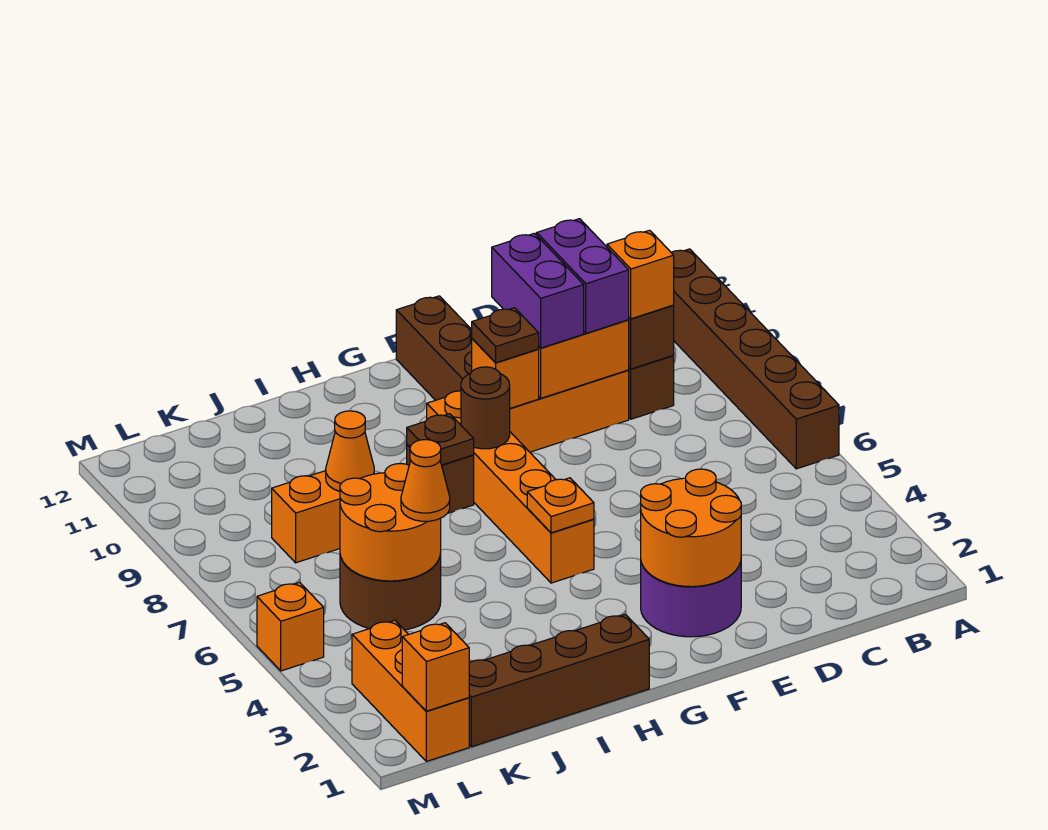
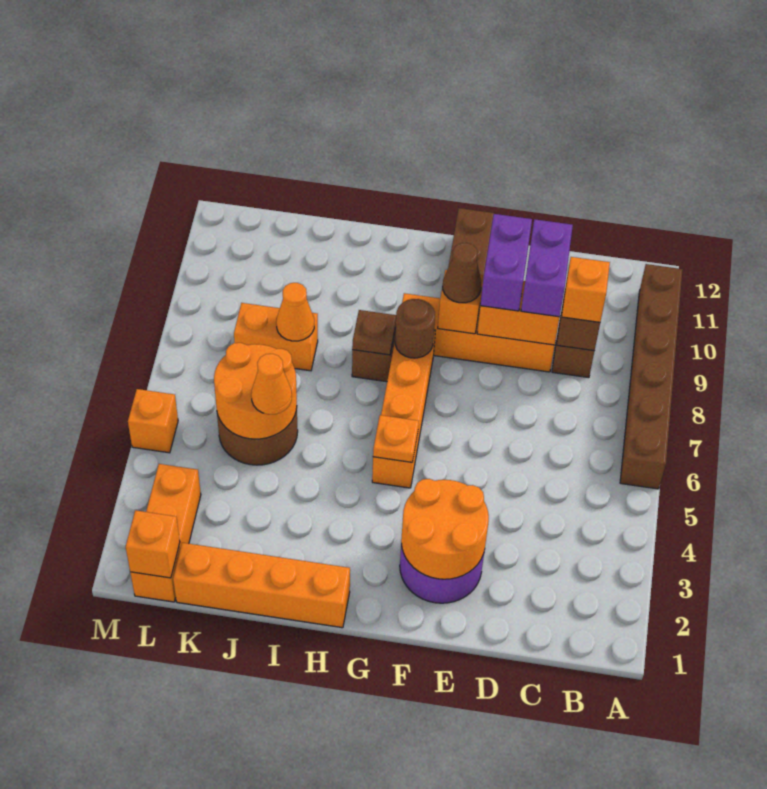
brown plate F9 level 3 -> brown cone F9 level 3
brown brick H1:K1 level 1 -> orange brick H1:K1 level 1

